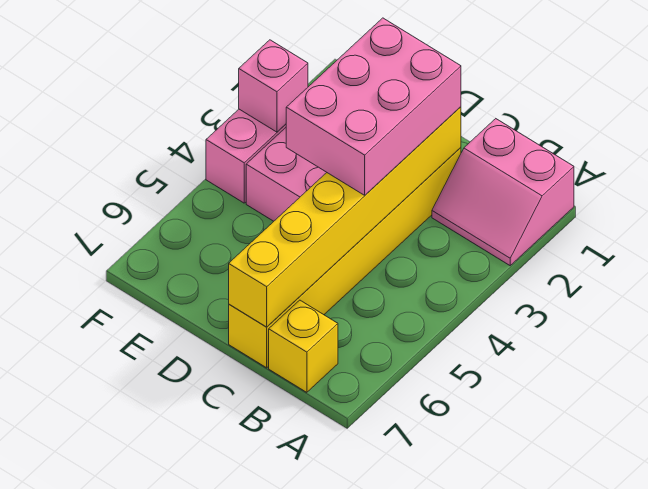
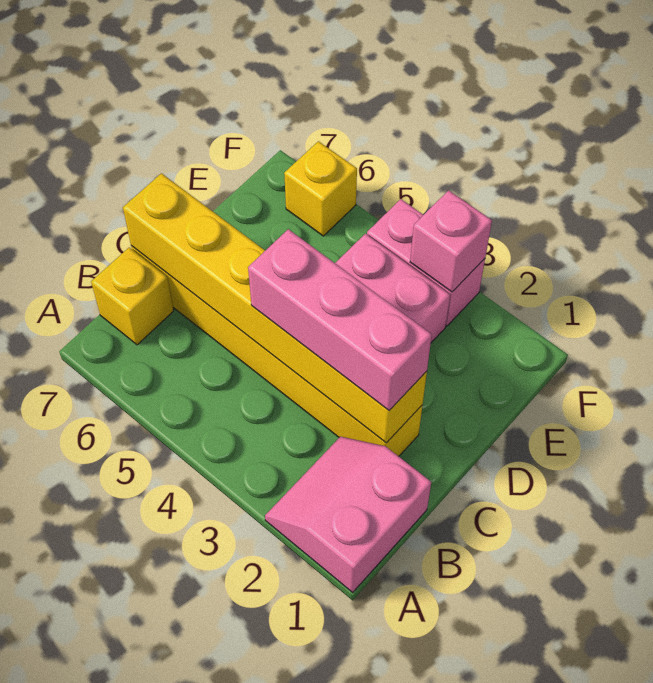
pink brick C2:D4 level 3 -> pink brick C2:C4 level 3
none -> yellow brick F6 level 1

